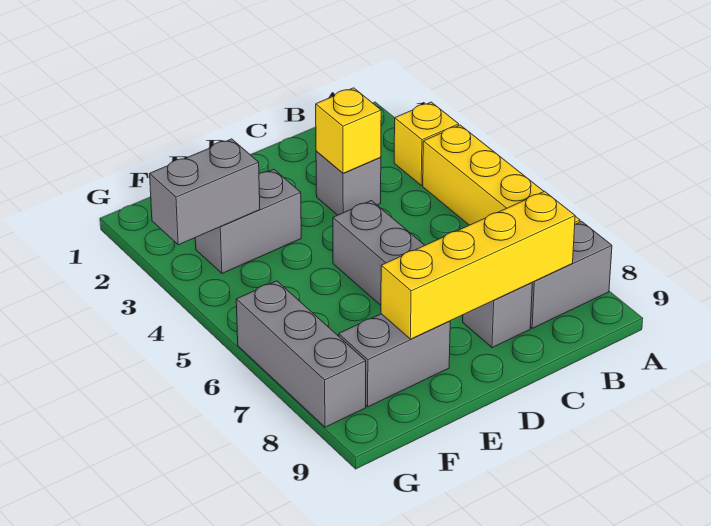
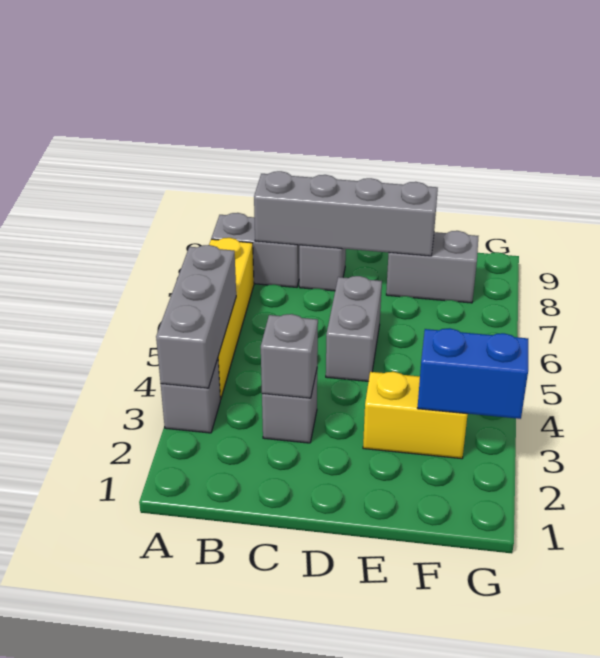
yellow brick A3 level 1 -> grey brick A3 level 1
yellow brick B8:E8 level 2 -> grey brick B8:E8 level 2
yellow brick C3 level 2 -> grey brick C3 level 2
grey brick E3:F3 level 1 -> yellow brick E3:F3 level 1
grey brick F3:G3 level 2 -> blue brick F3:G3 level 2
grey brick G6:G8 level 1 -> grey brick A3:A5 level 2

